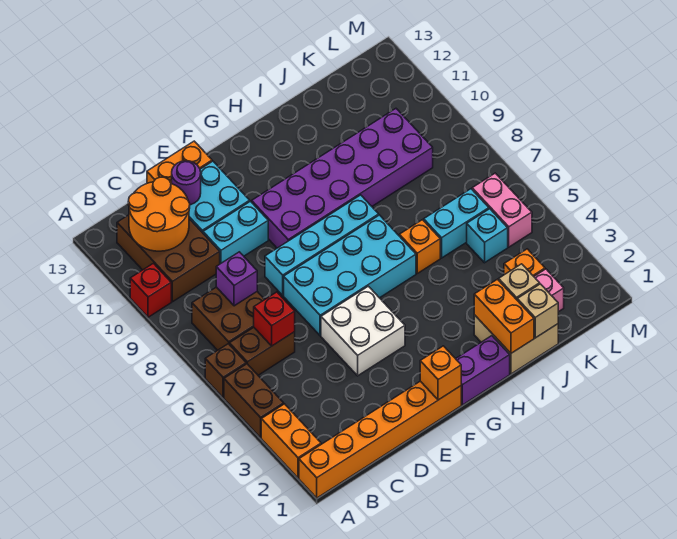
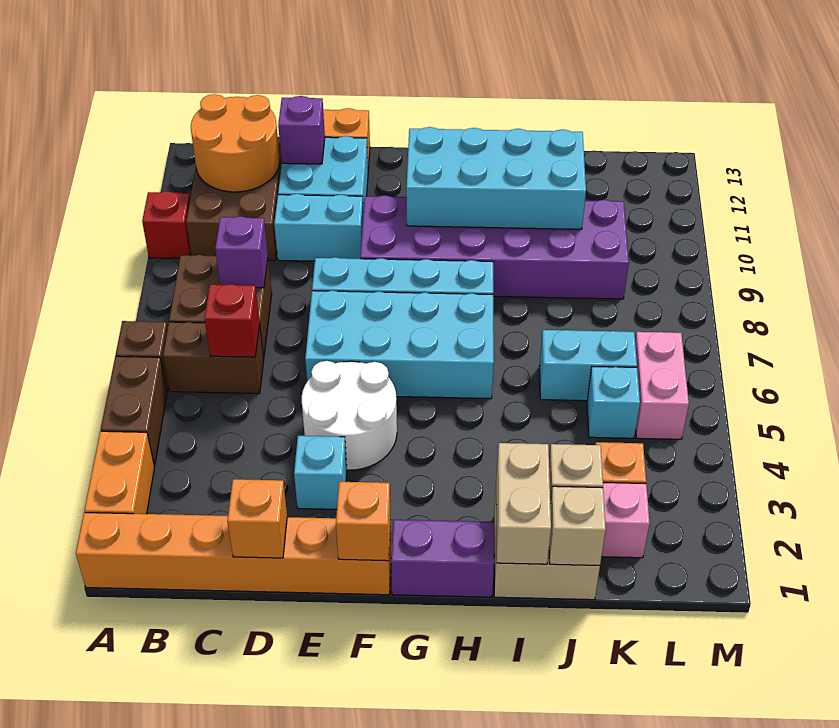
purple round brick D12 level 2 -> purple brick D12 level 2
none -> cyan brick E3 level 1
white brick E4:F5 level 1 -> white round brick E4:F5 level 1
none -> cyan brick G10:J11 level 2
orange brick I1:I2 level 2 -> tan brick I1:I2 level 2
orange brick I6 level 1 -> orange brick D1 level 2

